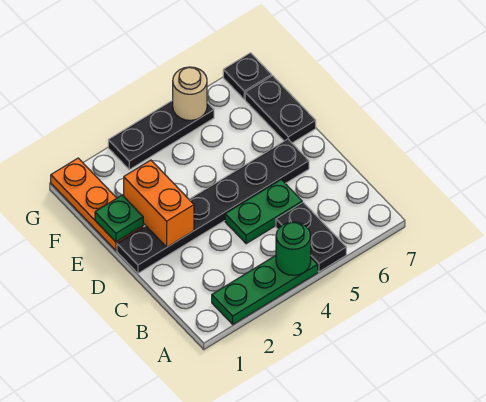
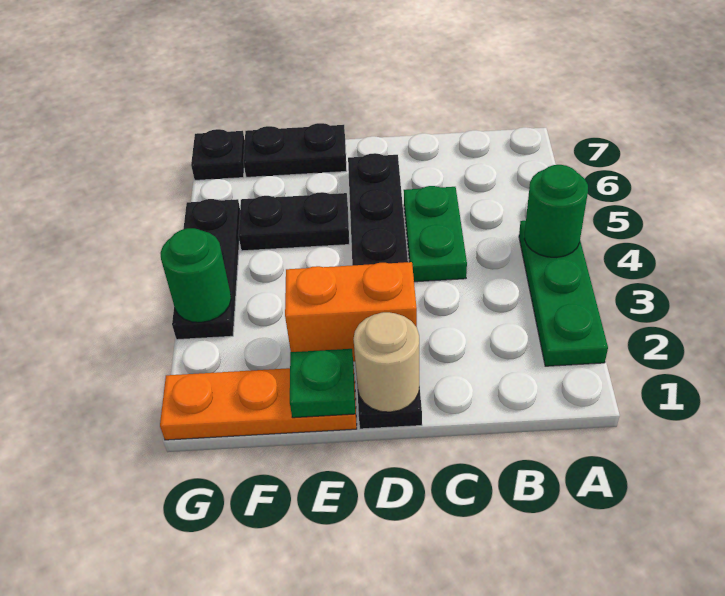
black plate A5:B5 level 1 -> black plate E5:F5 level 1
none -> green round brick G3 level 2
tan round brick G5 level 2 -> tan round brick D1 level 2

